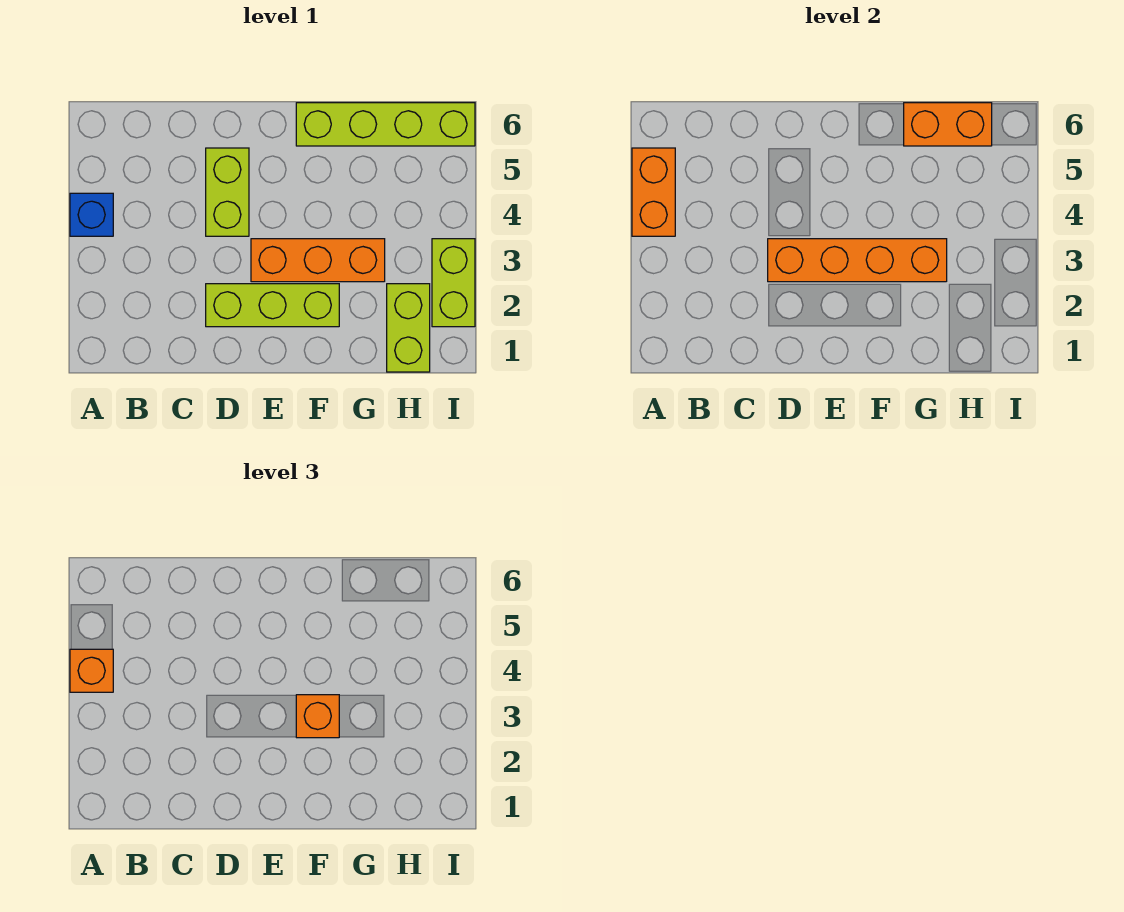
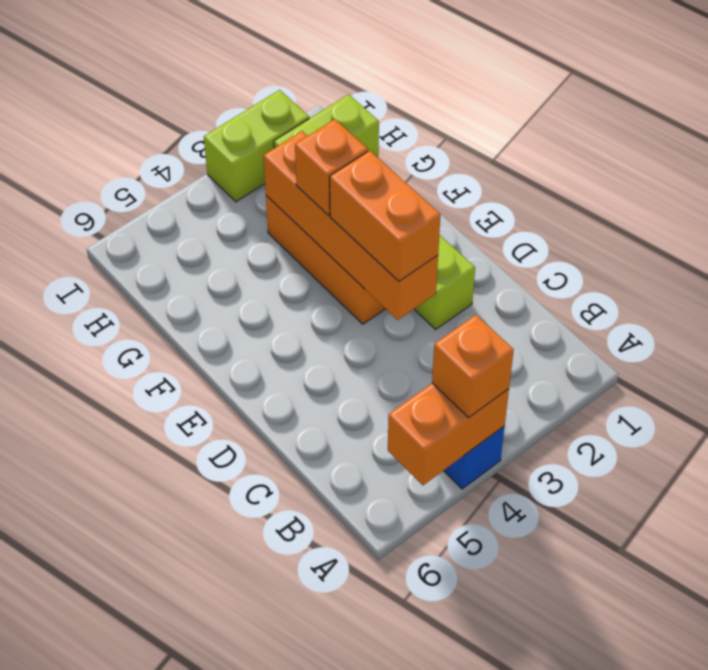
lime brick D4:D5 level 1 -> none
lime brick F6:I6 level 1 -> none
orange brick G6:H6 level 2 -> orange brick D3:E3 level 3

